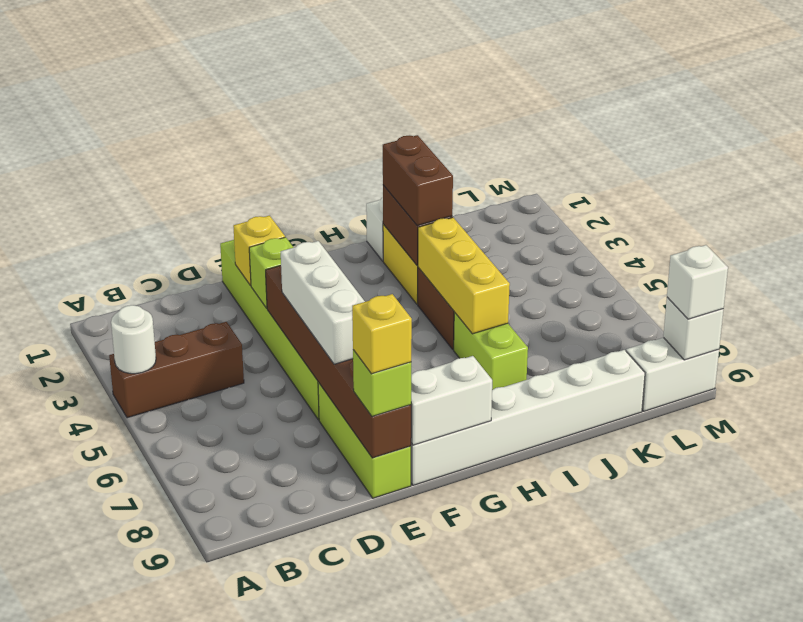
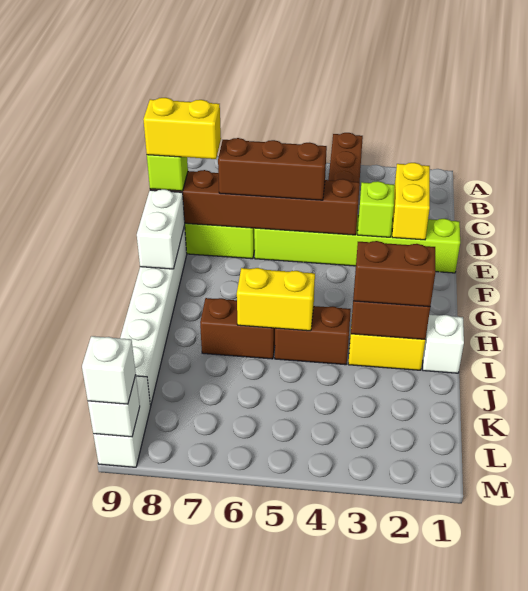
white round brick A4 level 2 -> none
yellow brick E2 level 2 -> yellow brick D2:E2 level 2
white brick E5:E7 level 3 -> brown brick E5:E7 level 3
yellow brick E9 level 4 -> yellow brick E8:E9 level 4
yellow brick I4:I6 level 2 -> yellow brick I5:I6 level 2
lime brick I6:I7 level 1 -> brown brick I6:I7 level 1

